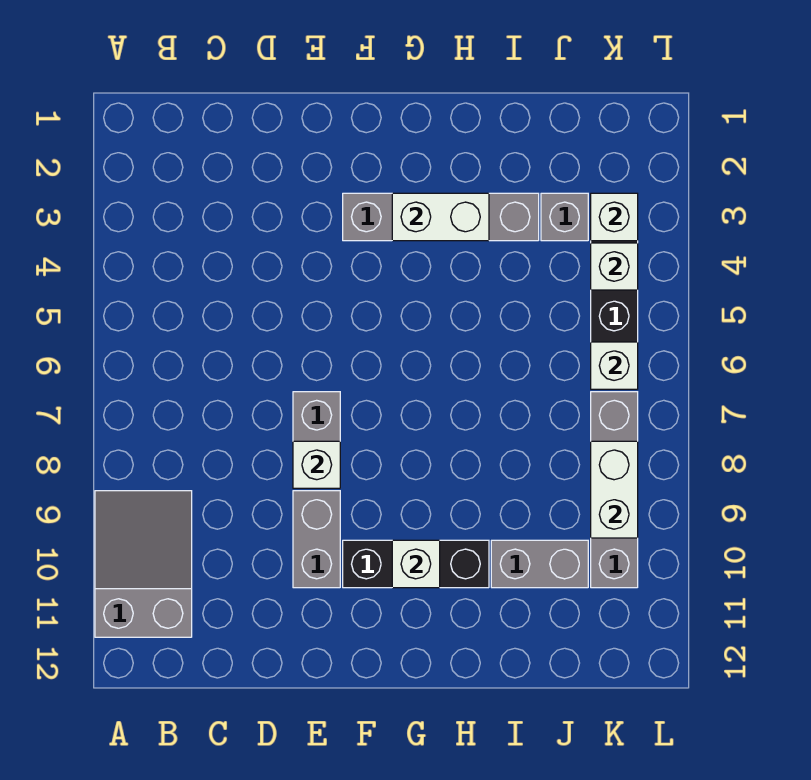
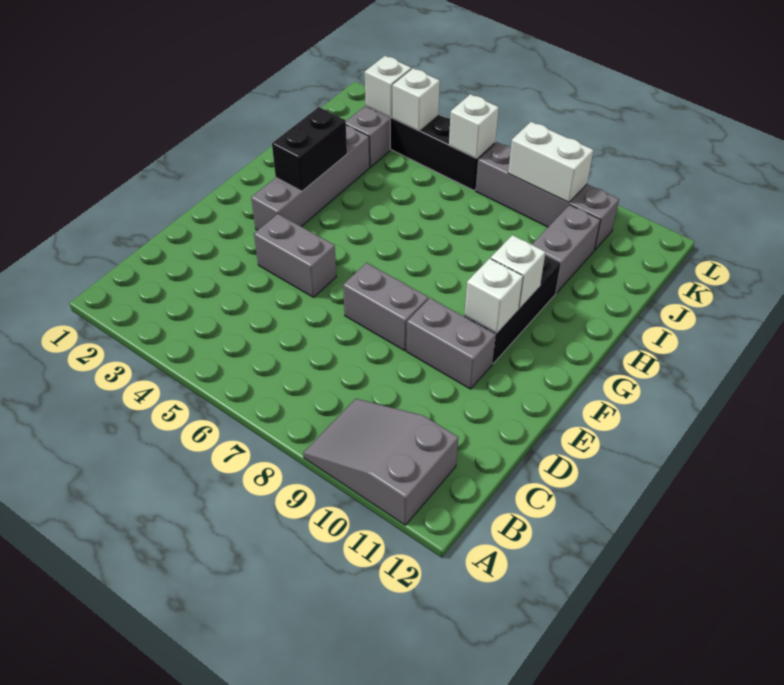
none -> grey brick E4:E5 level 1
white brick E8 level 2 -> white brick F10 level 2
white brick G3:H3 level 2 -> black brick G3:H3 level 2

